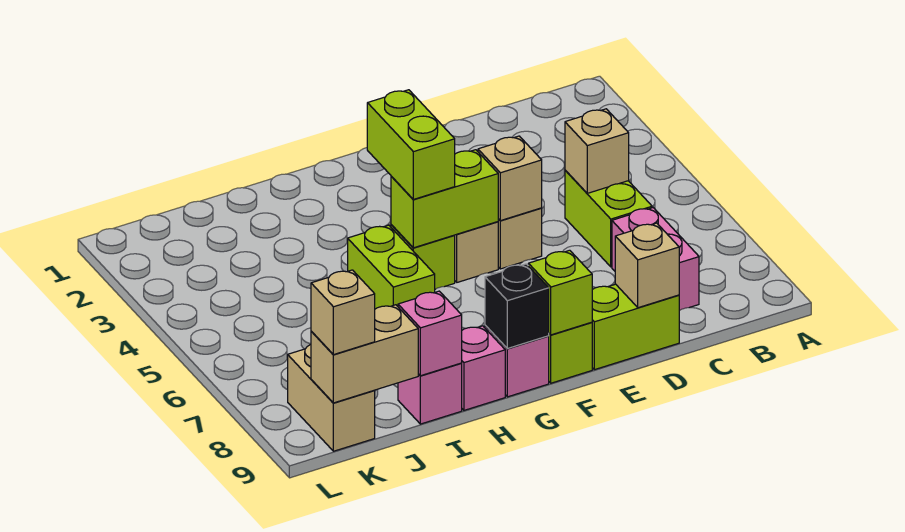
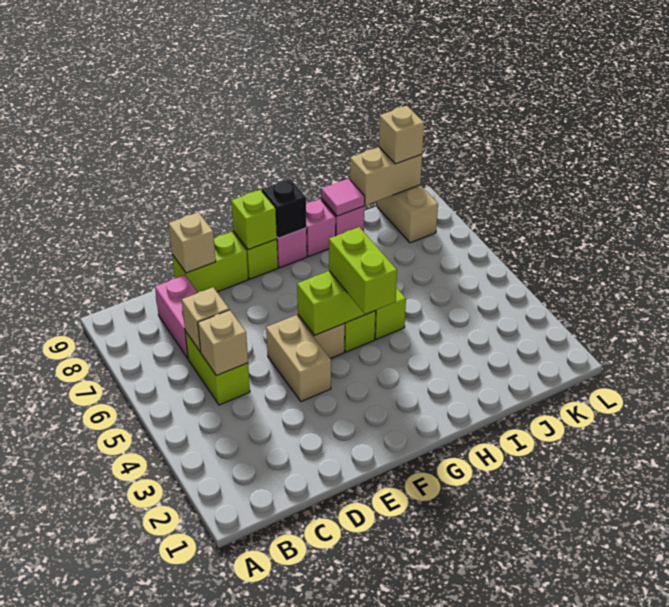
tan brick E5 level 2 -> tan brick C6 level 2
pink brick I9 level 2 -> pink tile I9 level 2

